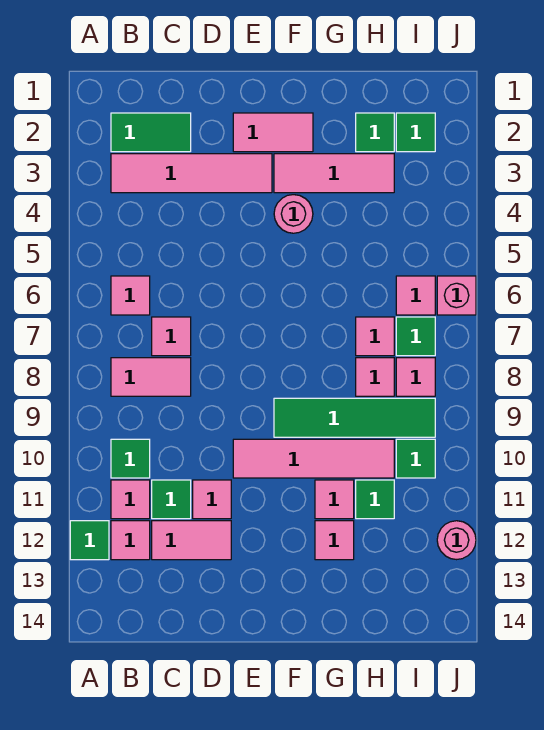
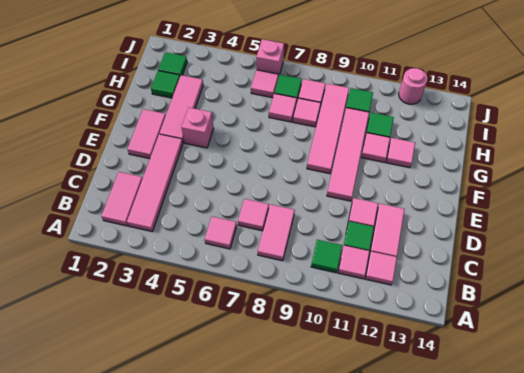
green tile A12 level 1 -> none
green tile B2:C2 level 1 -> pink tile B2:C2 level 1
pink round brick F4 level 1 -> pink brick F4 level 1
green tile F9:I9 level 1 -> pink tile F9:I9 level 1

